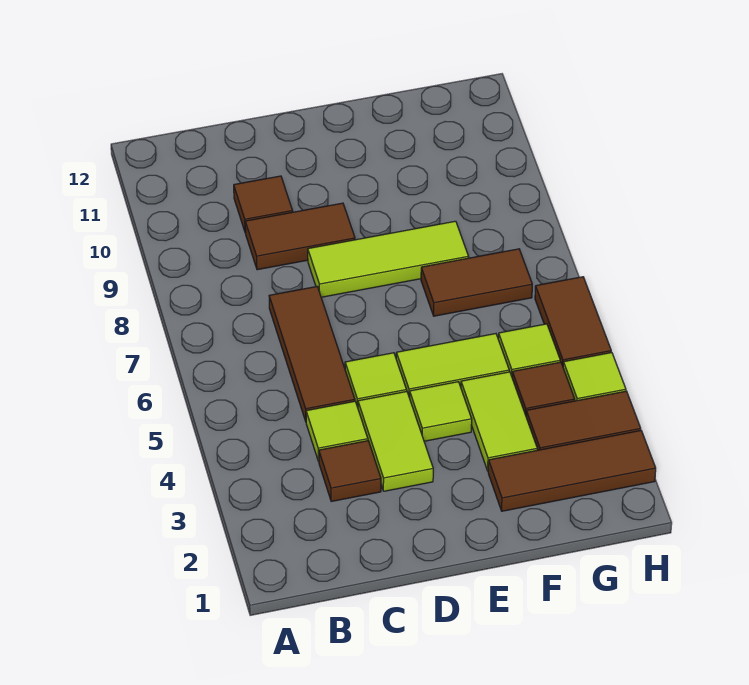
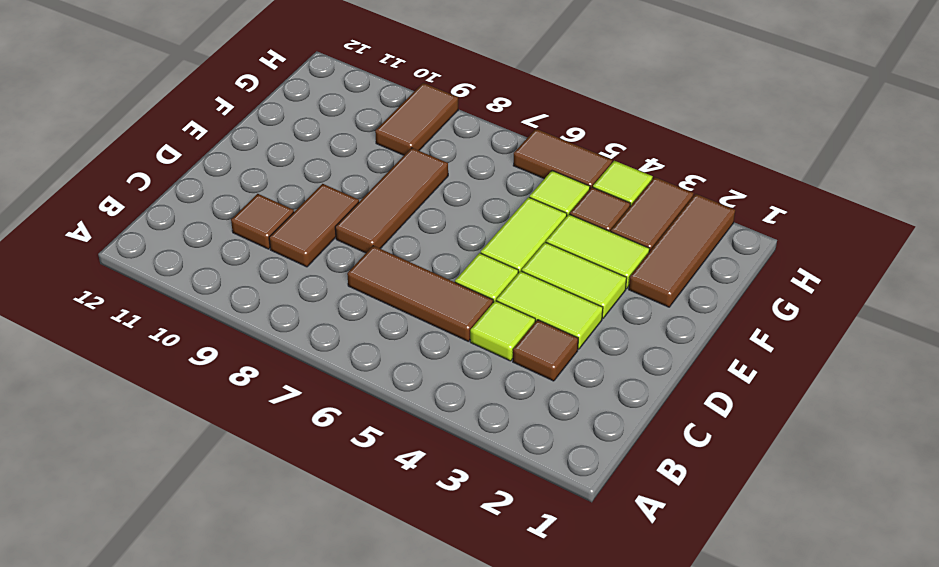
lime tile D8:F8 level 1 -> brown tile D8:F8 level 1
lime tile E4 level 1 -> lime tile E3:E4 level 1
brown tile F7:G7 level 1 -> brown tile G9:H9 level 1

